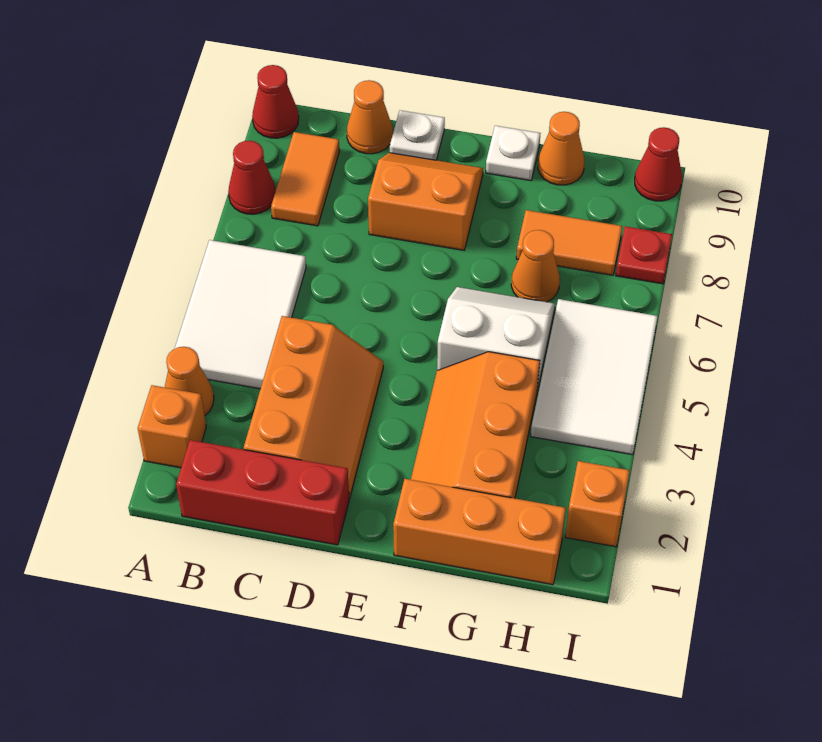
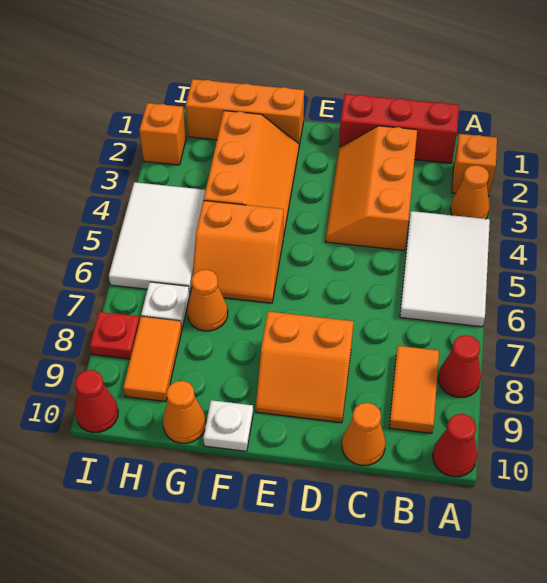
white plate D10 level 1 -> white plate H7 level 1
white slope F5:G6 level 1 top 5 -> orange slope F5:G6 level 1 top 5
orange tile G8:H8 level 1 -> orange tile H8:H9 level 1

